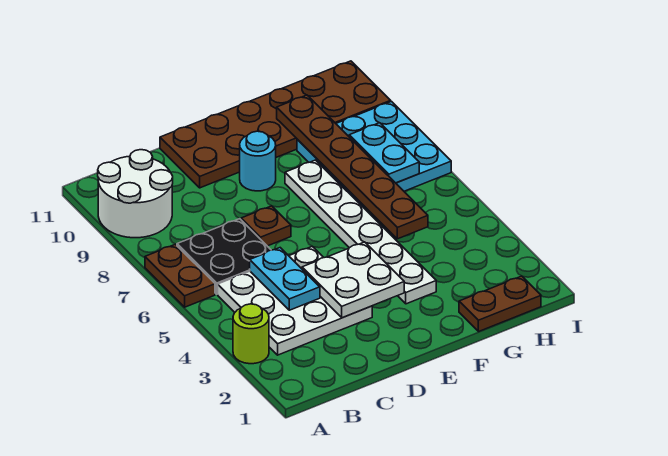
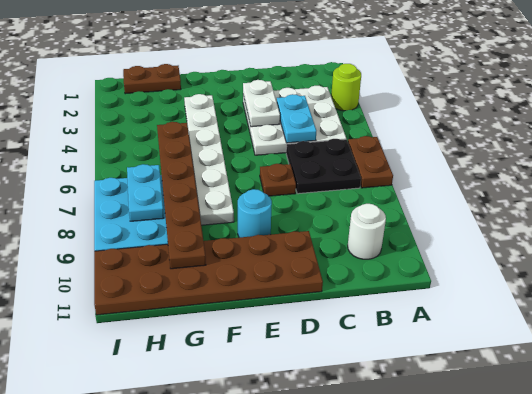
white round brick A9:B10 level 1 -> white round brick B10 level 1
white plate D3:E4 level 2 -> white plate D3:D4 level 2

